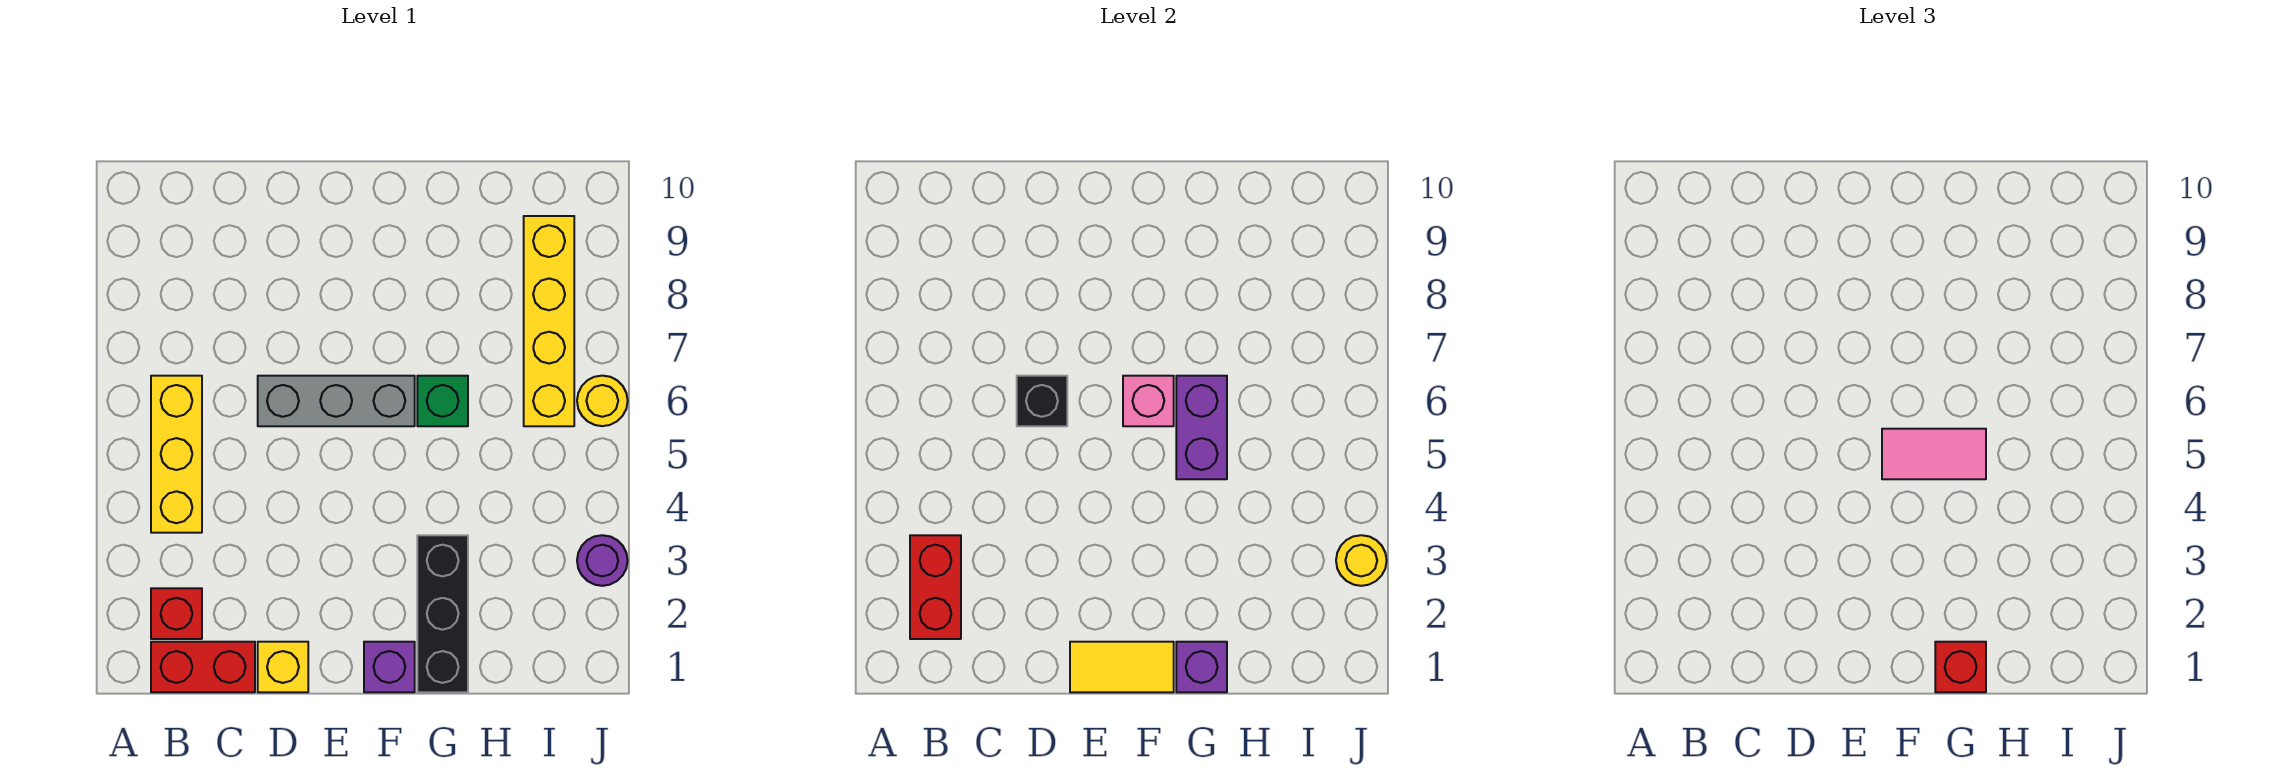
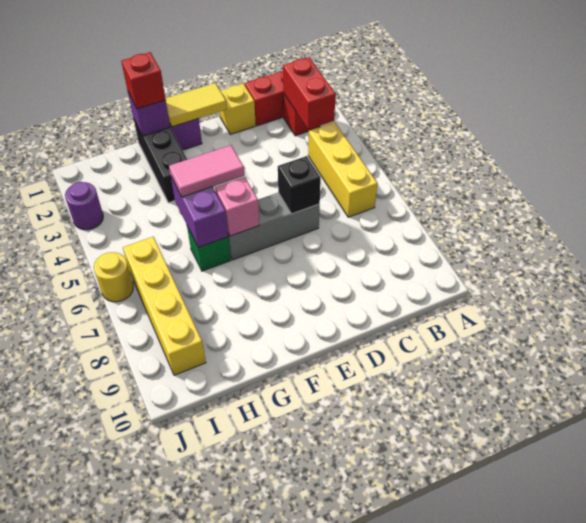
yellow round brick J3 level 2 -> none

